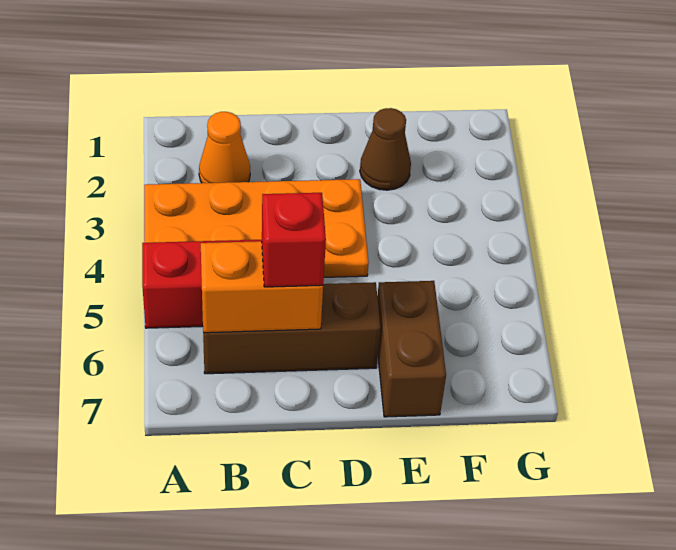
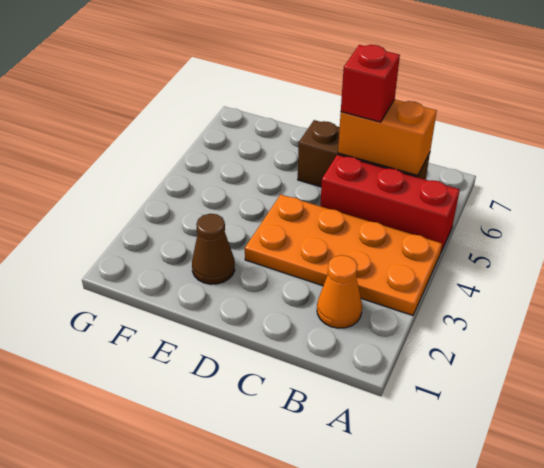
brown brick E6:E7 level 1 -> none

